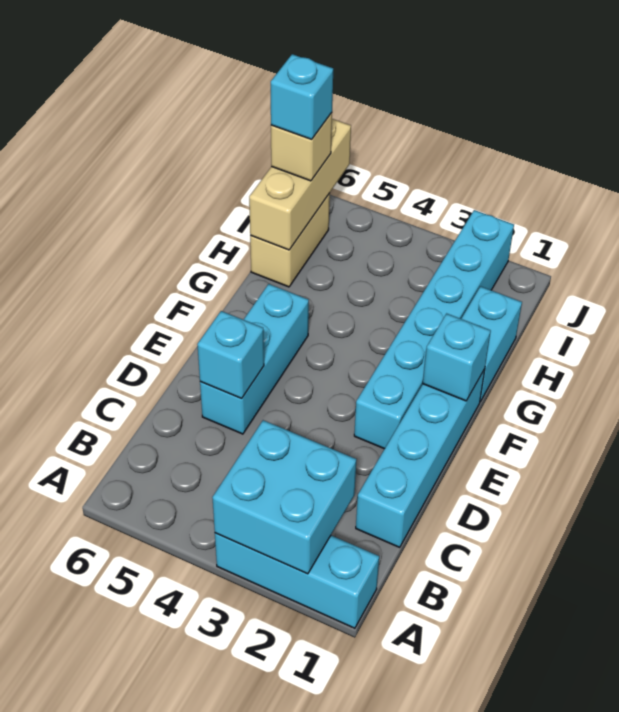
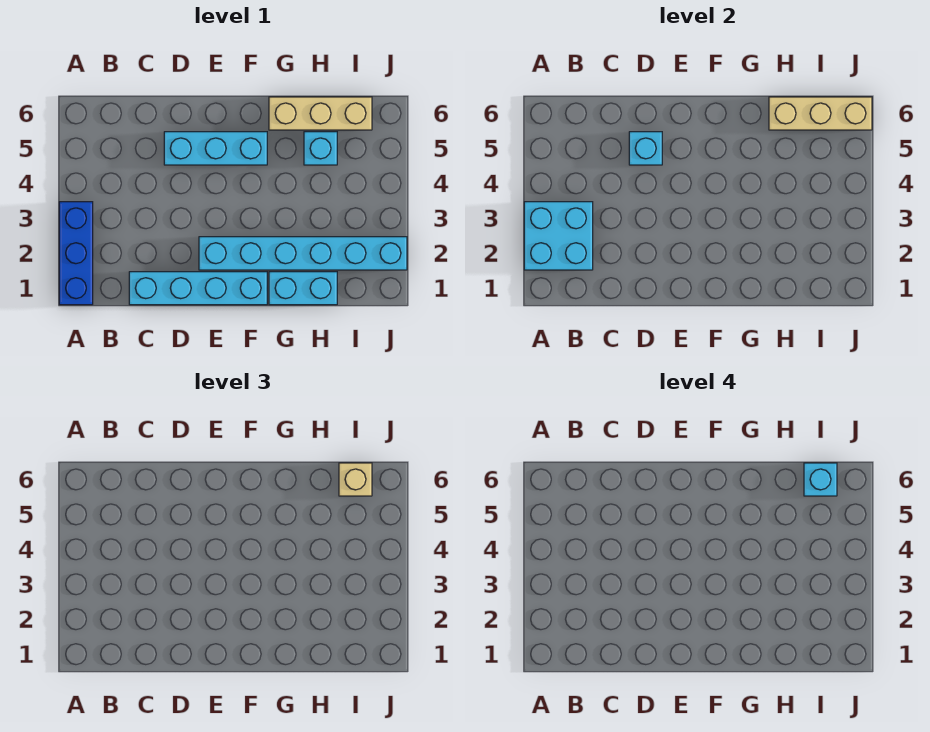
cyan brick A1:A3 level 1 -> blue brick A1:A3 level 1
cyan brick F1 level 2 -> cyan brick H5 level 1
tan brick H6:I6 level 1 -> tan brick G6:I6 level 1

